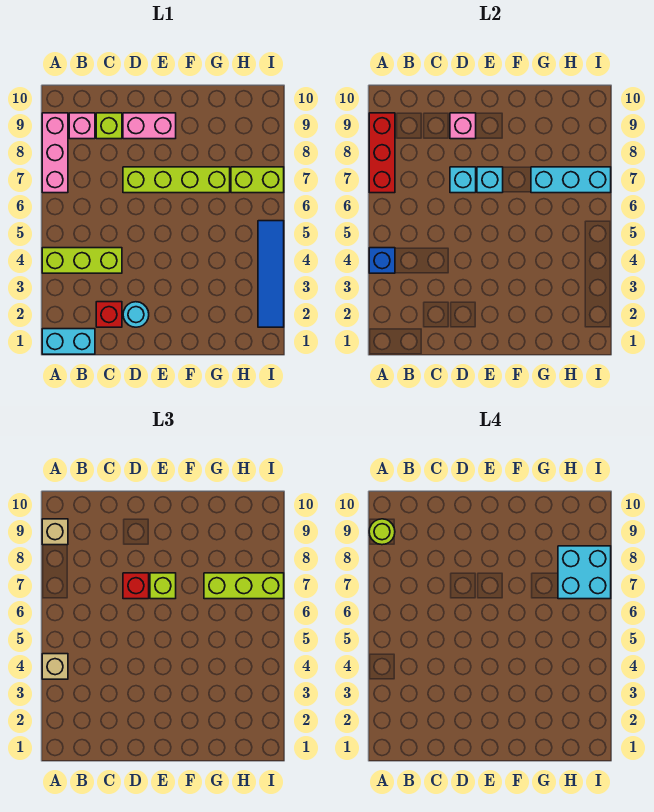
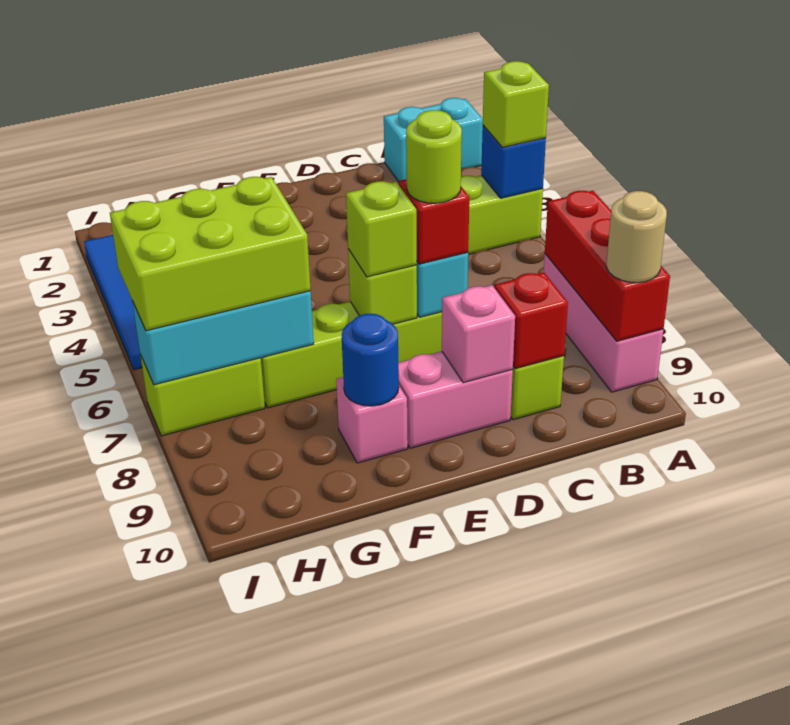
tan brick A4 level 3 -> lime brick A4 level 3
tan brick A9 level 3 -> tan round brick A9 level 3
lime round brick A9 level 4 -> lime round brick D7 level 4
pink brick B9 level 1 -> pink brick F9 level 1
red brick C2 level 1 -> red brick C9 level 2
cyan round brick D2 level 1 -> none
cyan brick E7 level 2 -> lime brick E7 level 2
none -> blue round brick F9 level 2
lime brick G7:I7 level 3 -> lime brick G6:I7 level 3
cyan brick H7:I8 level 4 -> none

